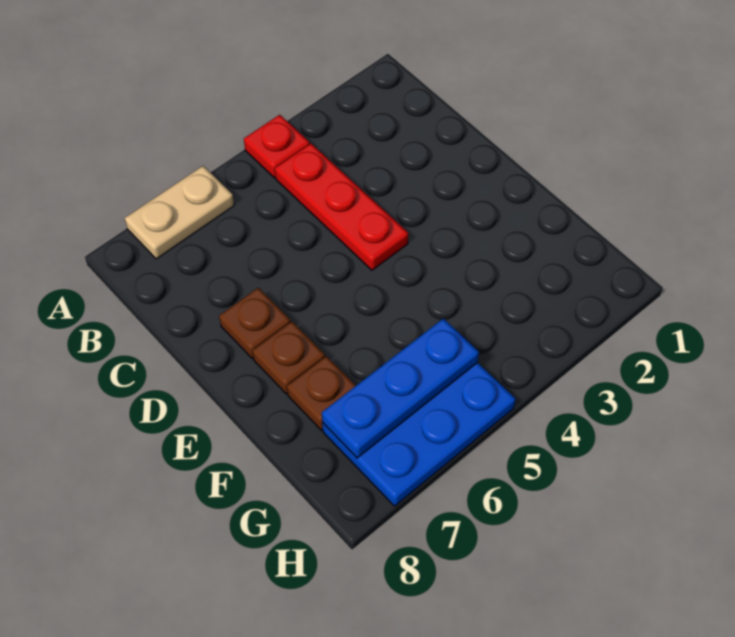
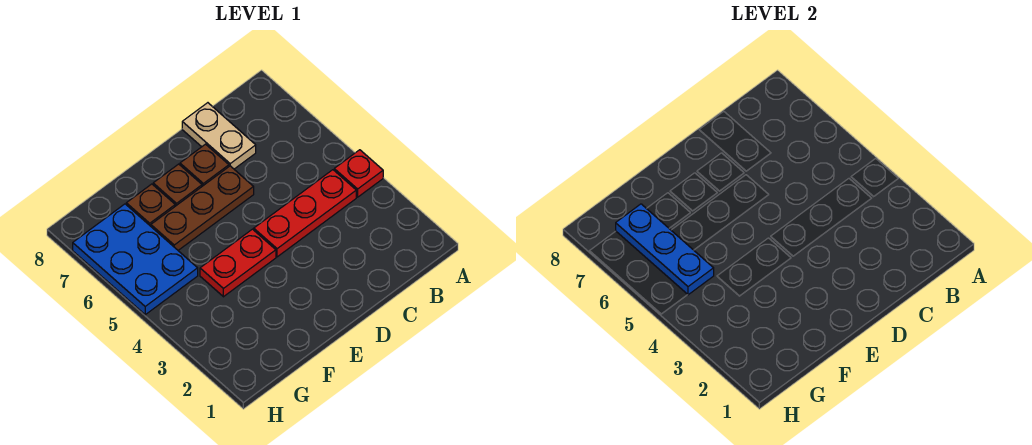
tan plate A6:A7 level 1 -> tan plate C7:C8 level 1
none -> brown plate D6:F6 level 1
none -> red plate E4:F4 level 1

